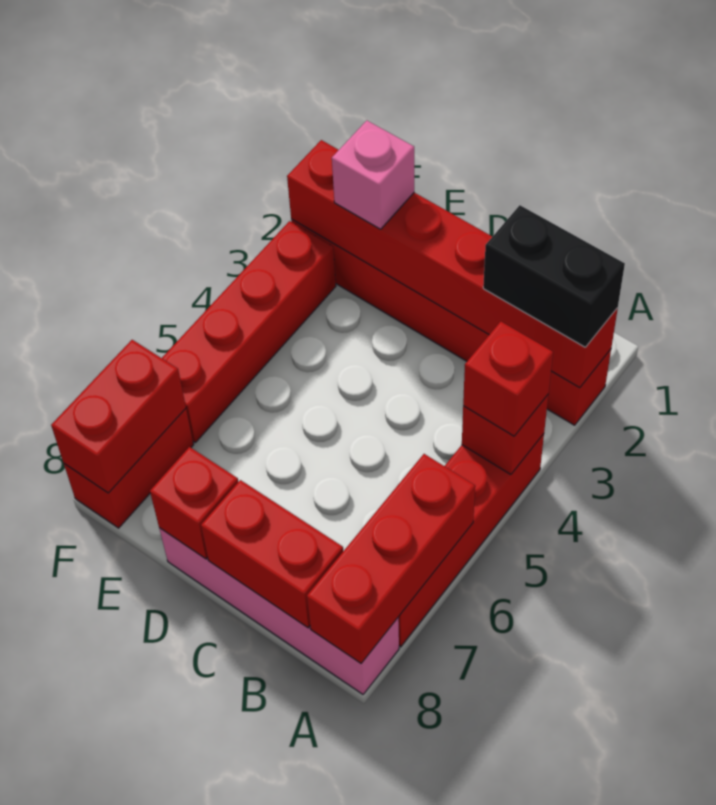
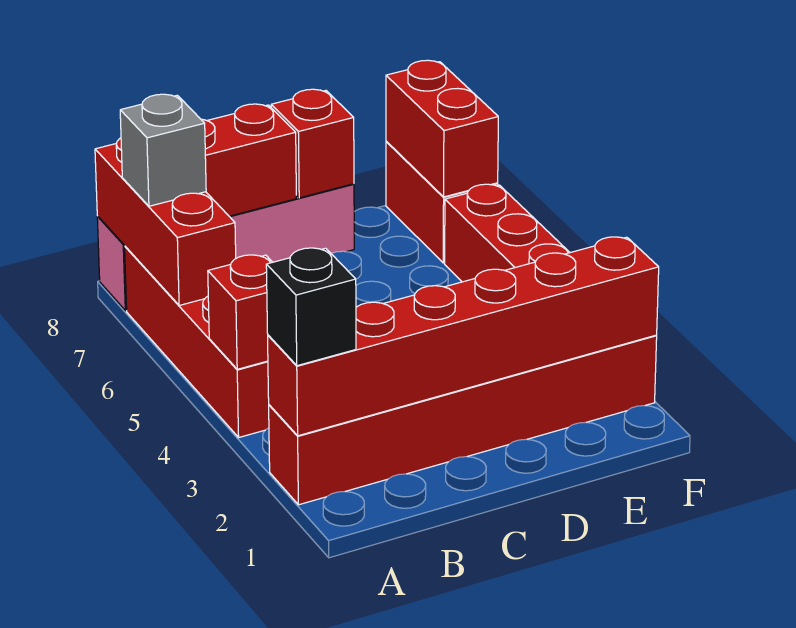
black brick A2:B2 level 3 -> black brick A2 level 3
red brick A4 level 3 -> none
none -> grey brick A7 level 3
pink brick E2 level 3 -> none

